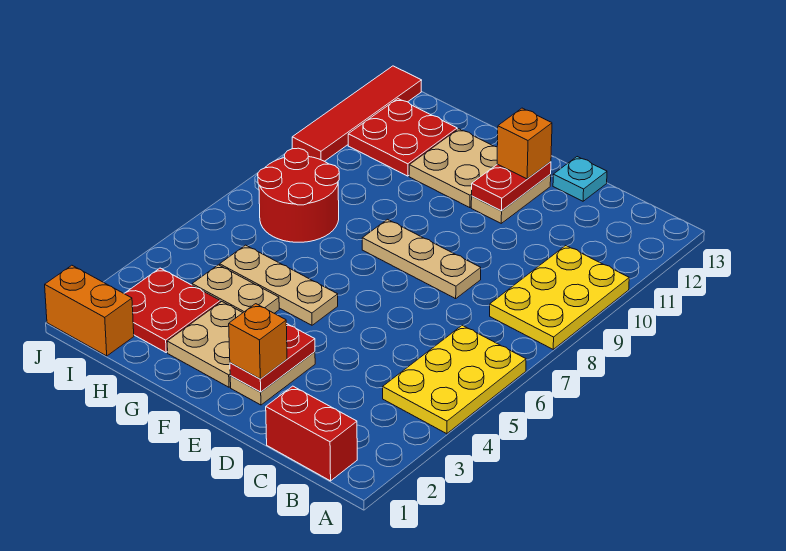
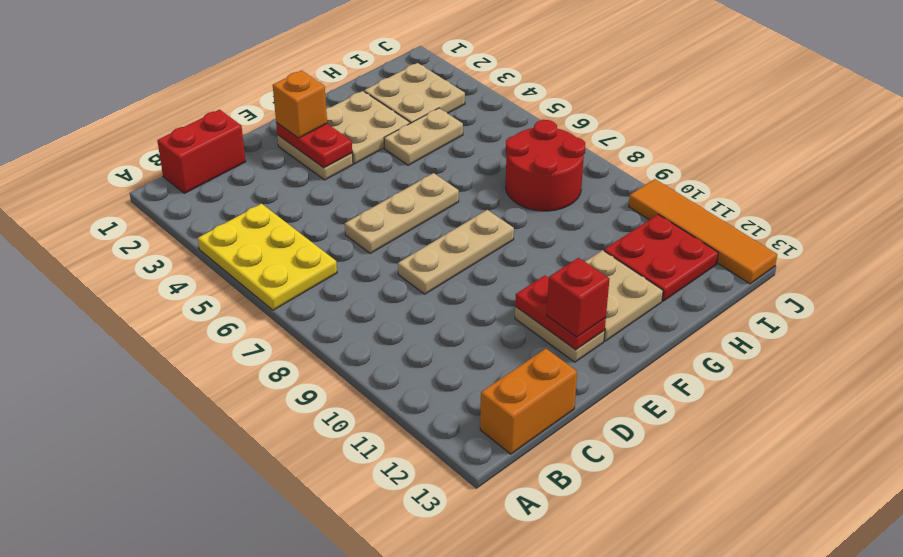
yellow plate A8:B10 level 1 -> none
cyan plate D13 level 1 -> none
orange brick E12 level 3 -> red brick E12 level 3
tan plate F5:H5 level 1 -> tan plate D6:F6 level 1
red plate H2:I3 level 1 -> tan plate H2:I3 level 1
orange brick I1:J1 level 1 -> orange brick B13:C13 level 1
red tile J10:J13 level 1 -> orange tile J10:J13 level 1

